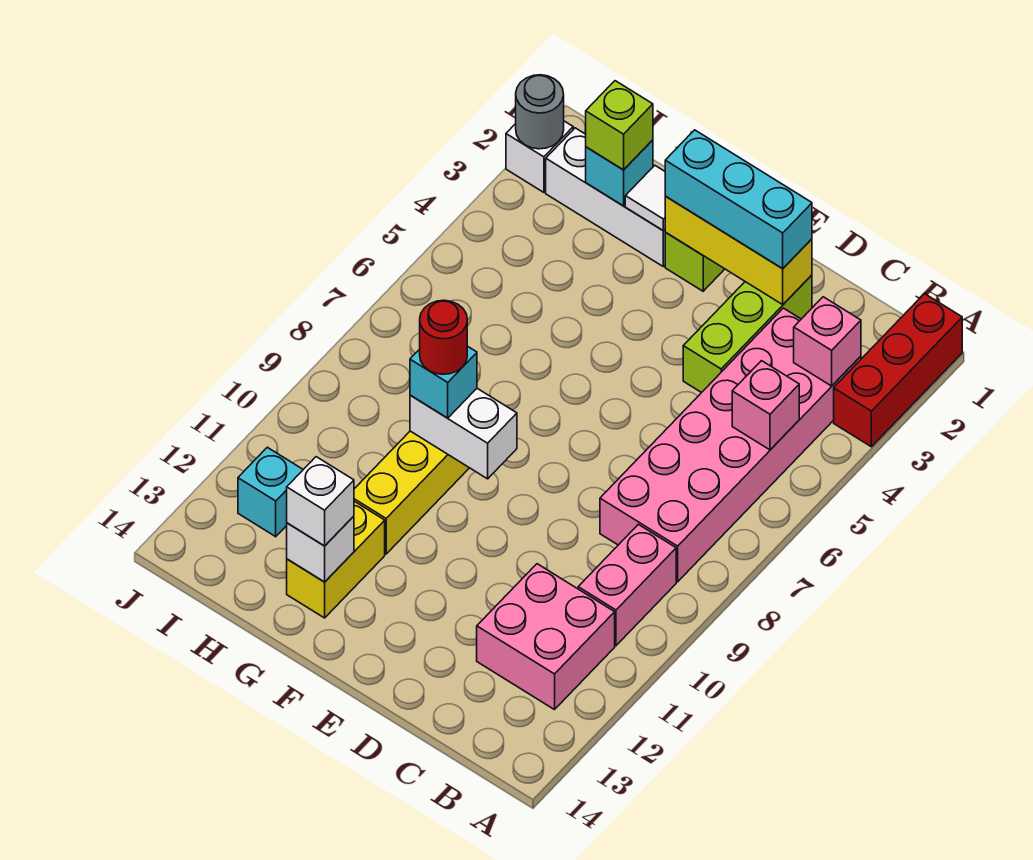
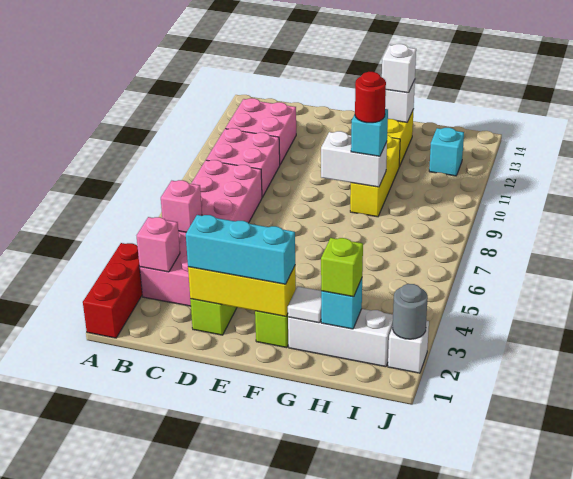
pink brick B9:B10 level 1 -> pink brick B9:C10 level 1

